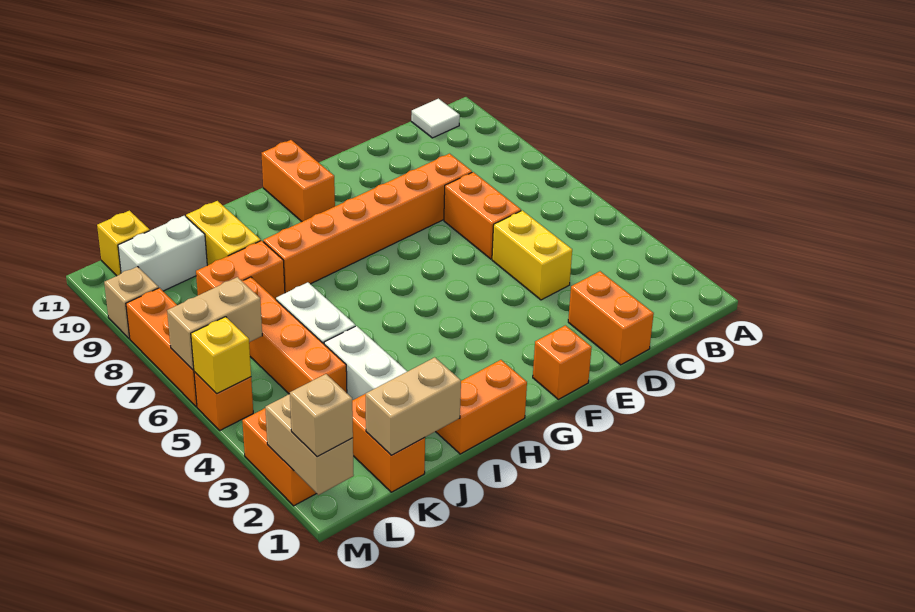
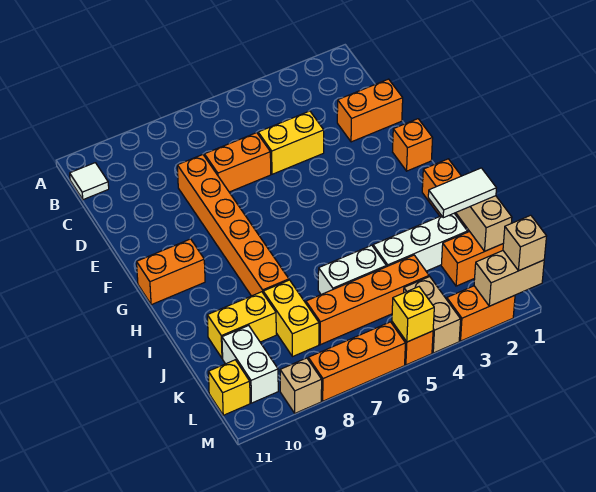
none -> white tile J1:J2 level 3
orange brick J8:K8 level 1 -> yellow brick J8:K8 level 1
tan brick L6:M6 level 2 -> tan brick L4:M4 level 1

